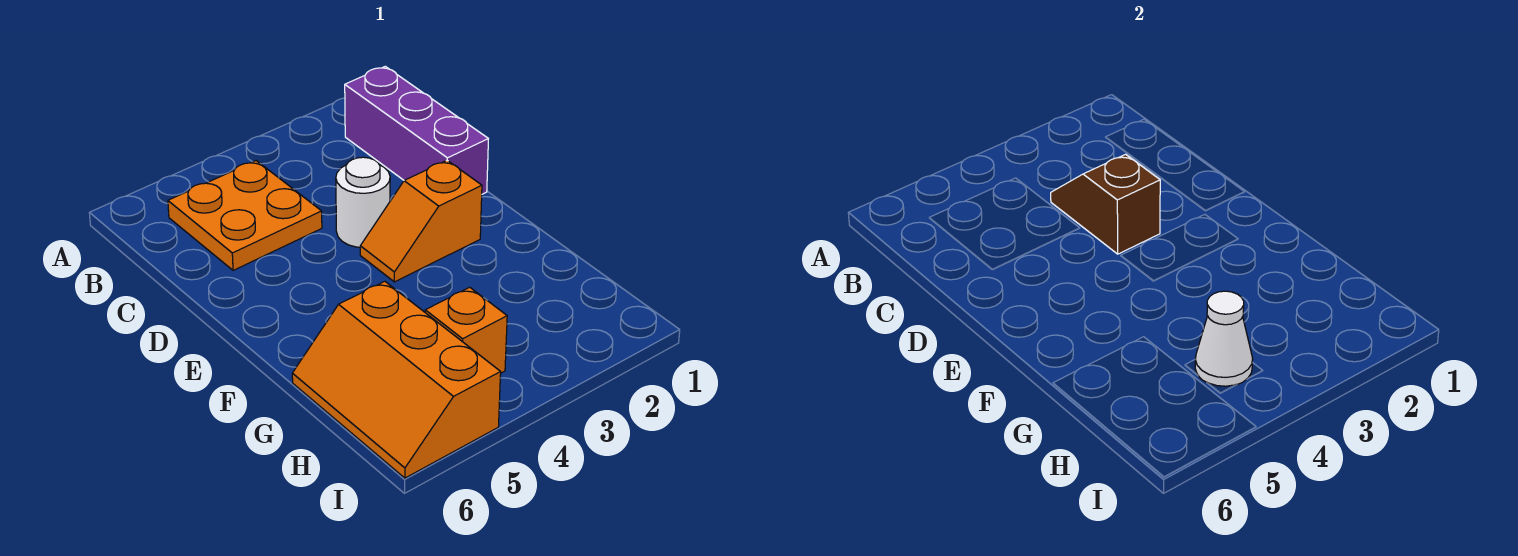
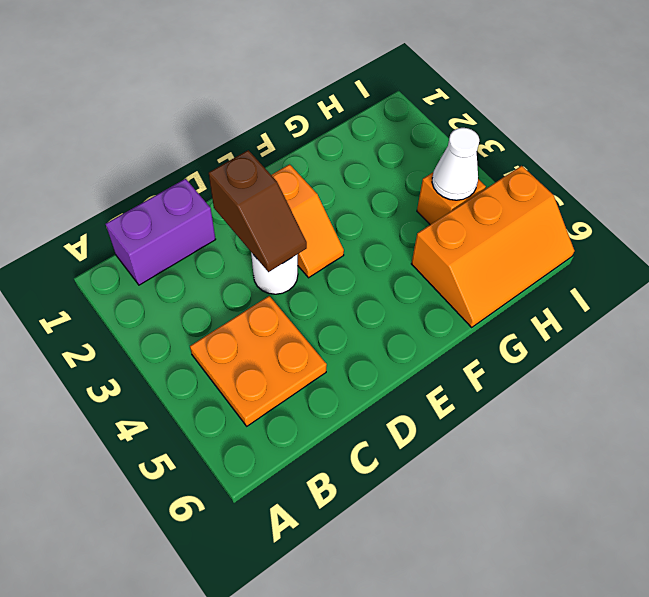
purple brick B1:D1 level 1 -> purple brick B1:C1 level 1
brown slope C3:D3 level 2 top D -> brown slope D2:D3 level 2 top 2

